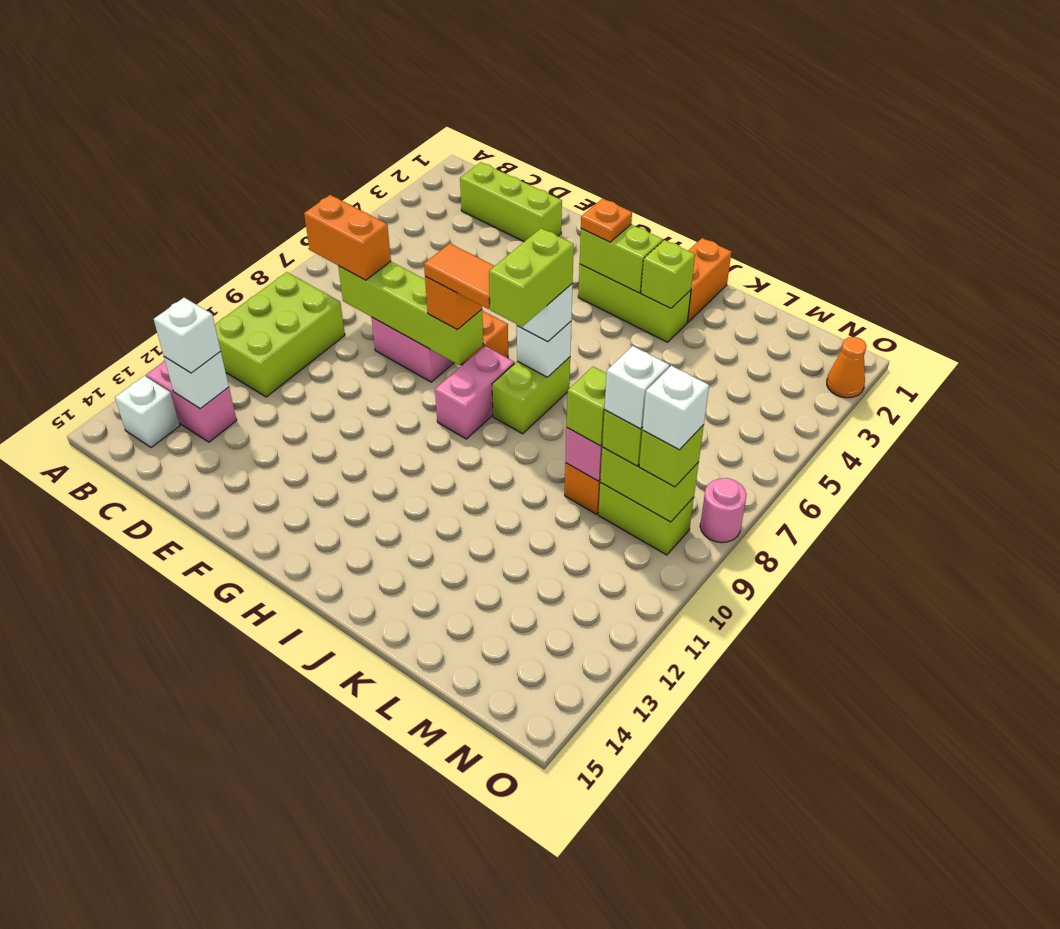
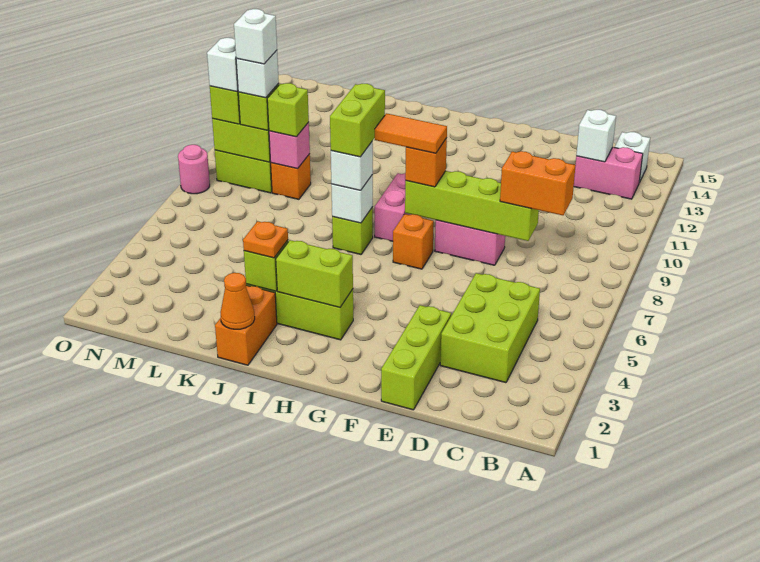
lime brick B9:C11 level 1 -> lime brick C3:D5 level 1
lime brick C2:E2 level 1 -> lime brick E1:E3 level 1
white brick C13 level 3 -> white brick M9 level 5
orange plate H3 level 3 -> orange plate J3 level 3
lime brick I7:I8 level 1 -> lime brick I7 level 1
orange cone O2 level 1 -> orange cone J1 level 2

